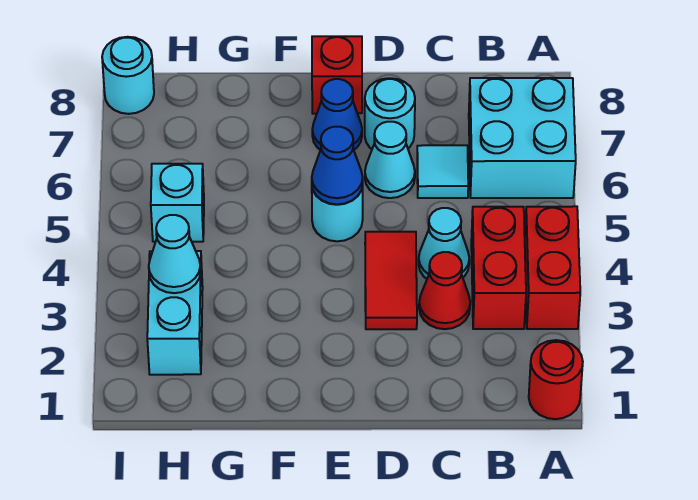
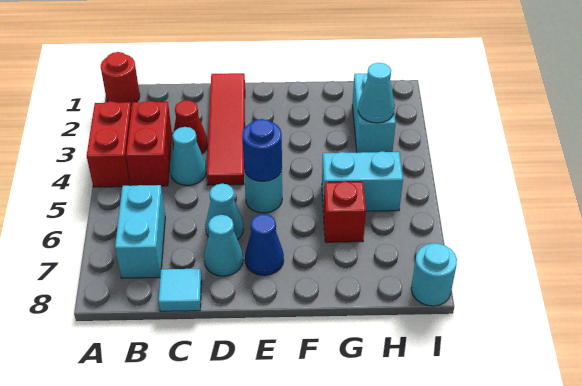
cyan brick A6:B7 level 1 -> cyan brick B6:B7 level 1
cyan tile C6 level 1 -> cyan tile C8 level 1
red tile D3:D4 level 1 -> red tile D1:D4 level 1
cyan round brick D7 level 1 -> cyan cone D7 level 1
blue cone E5 level 2 -> blue round brick E5 level 2
red brick E8 level 1 -> red brick G6 level 1
cyan brick H5 level 1 -> cyan brick G5:H5 level 1

